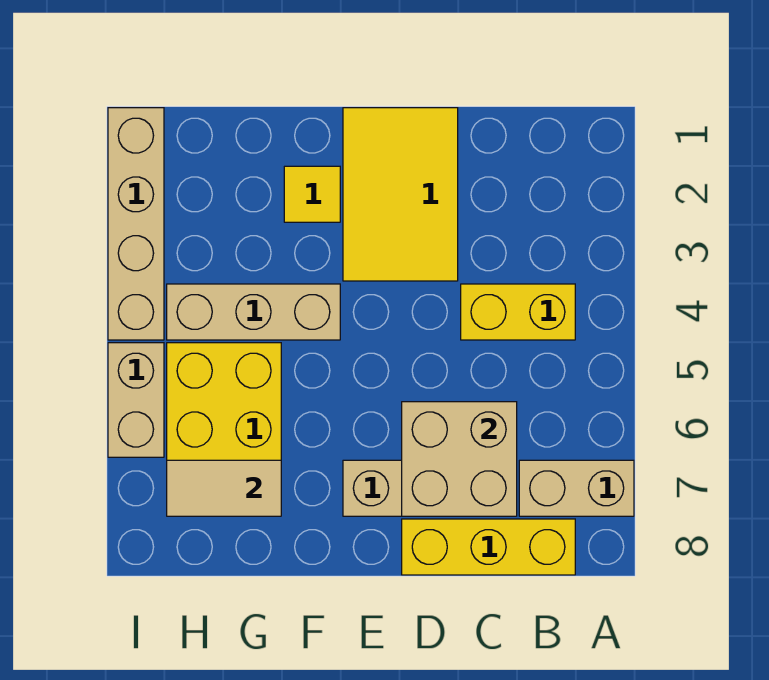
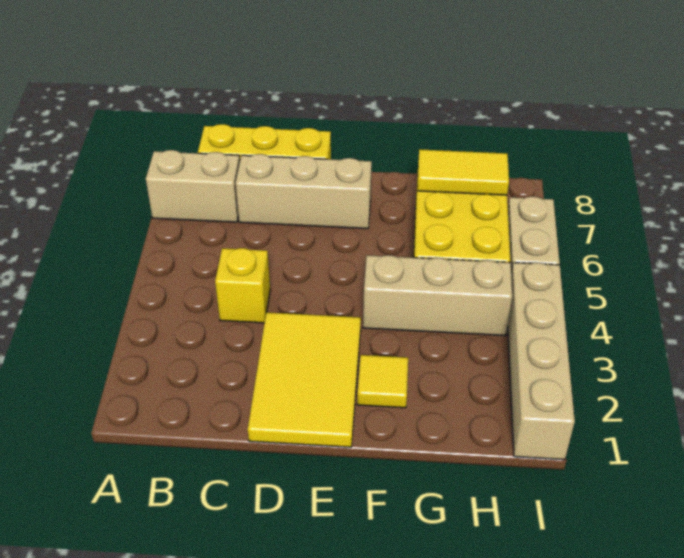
yellow brick B4:C4 level 1 -> yellow brick C4 level 1
tan brick C6:D7 level 2 -> none
tan tile G7:H7 level 2 -> yellow tile G7:H7 level 2

